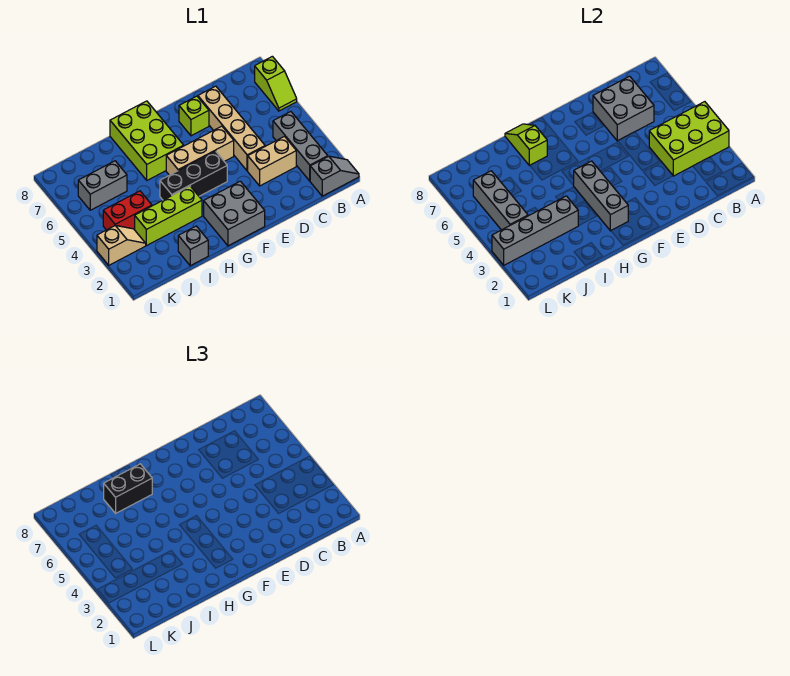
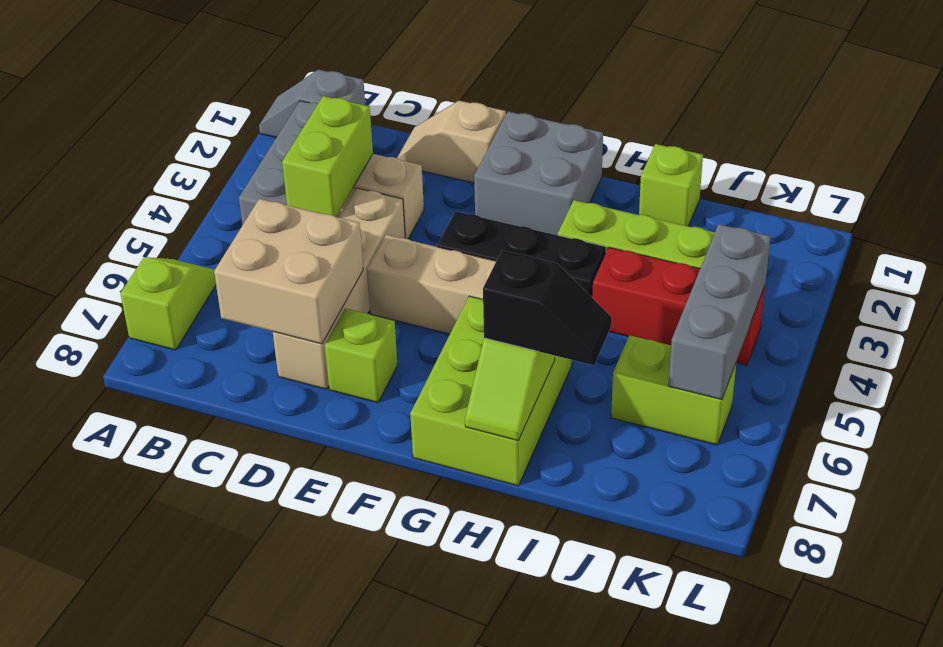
lime brick A3:C4 level 2 -> lime brick C3:C4 level 2
grey brick C6:D7 level 2 -> tan brick C6:D7 level 2
grey brick G2:G4 level 2 -> none
black brick H7:I7 level 3 -> black slope H7:I7 level 3 top H
grey brick I1 level 1 -> lime brick I1 level 1
grey brick I3:L3 level 2 -> none
red brick J4:K4 level 1 -> red brick I4:K4 level 1
grey brick J6:K6 level 1 -> lime brick J6:K6 level 1
tan slope K3:L3 level 1 top L -> tan slope D1:E1 level 1 top E

